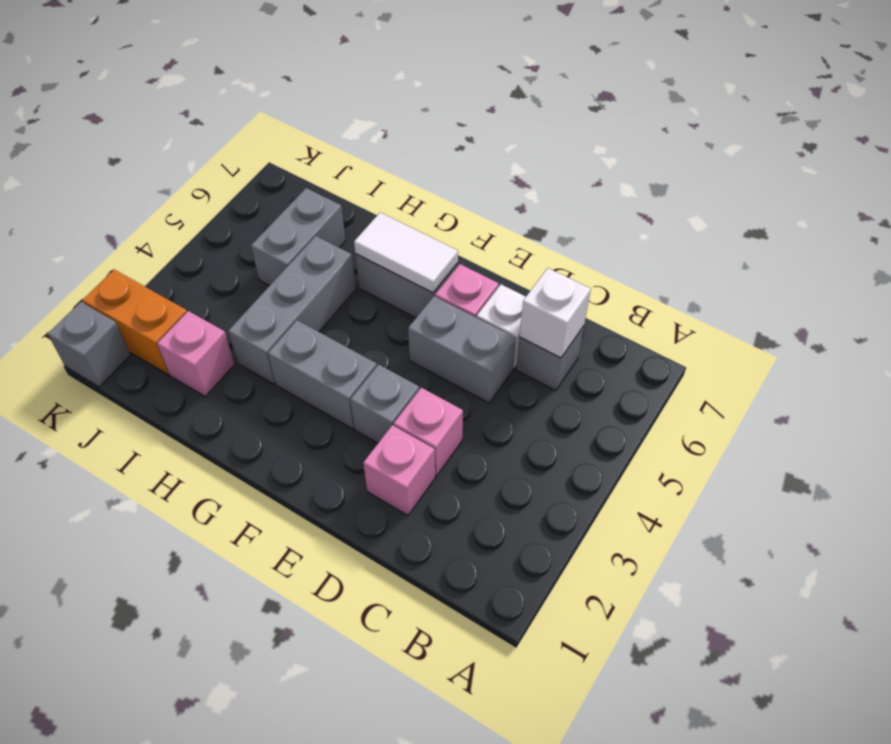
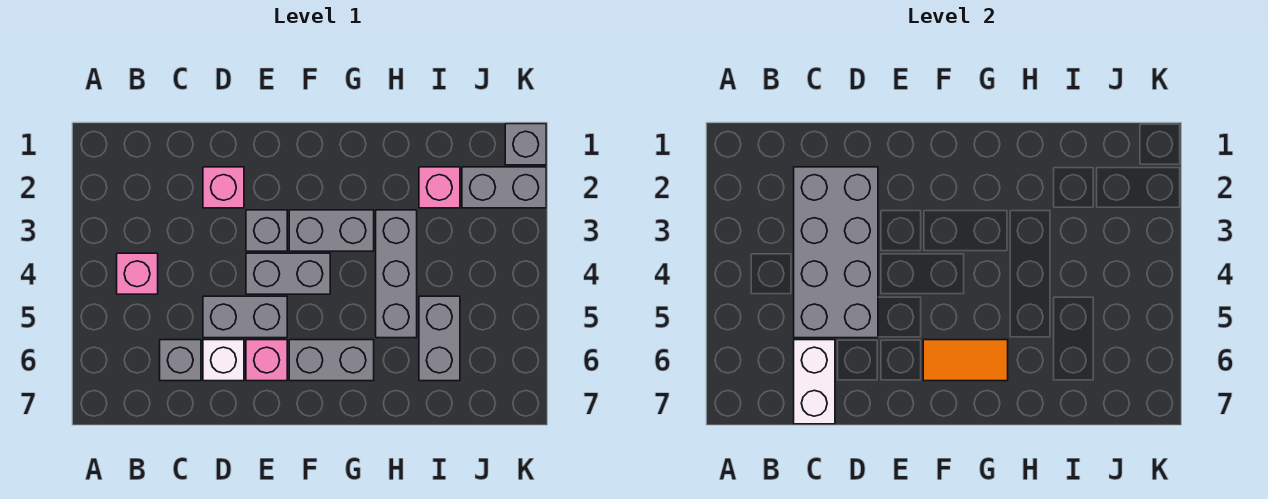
none -> grey brick C2:D5 level 2
white brick C6 level 2 -> white brick C6:C7 level 2
pink brick D3 level 1 -> pink brick B4 level 1
none -> grey brick E4:F4 level 1
white tile F6:G6 level 2 -> orange tile F6:G6 level 2
orange brick J2:K2 level 1 -> grey brick J2:K2 level 1

